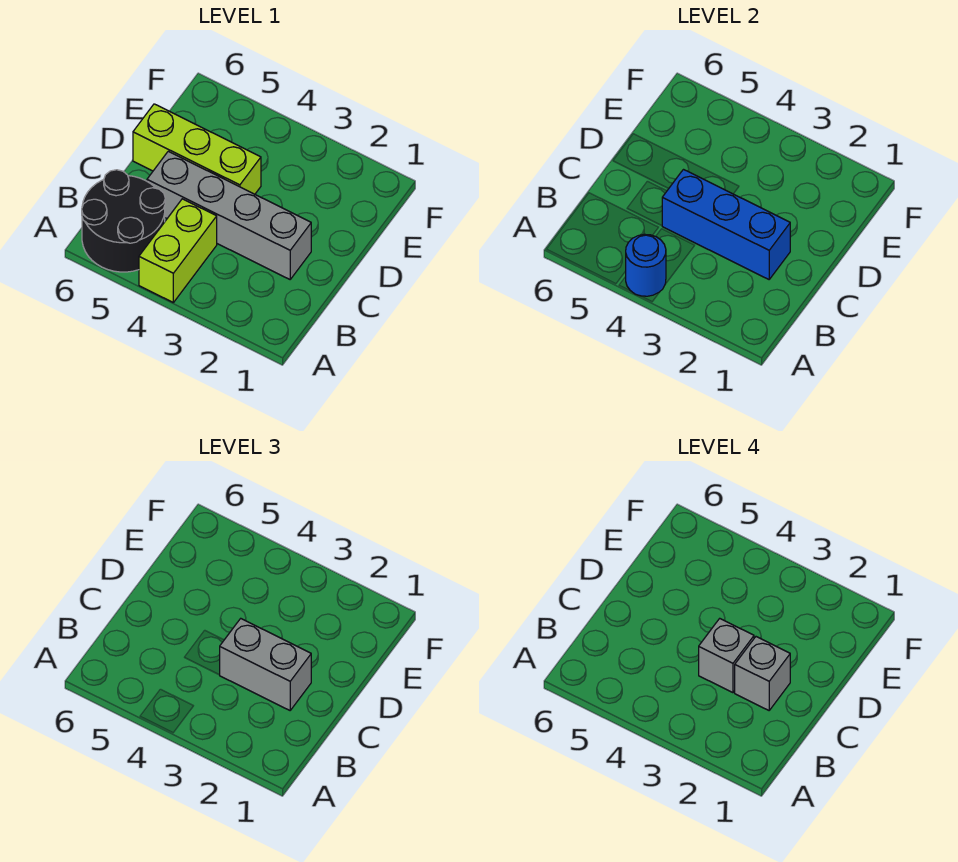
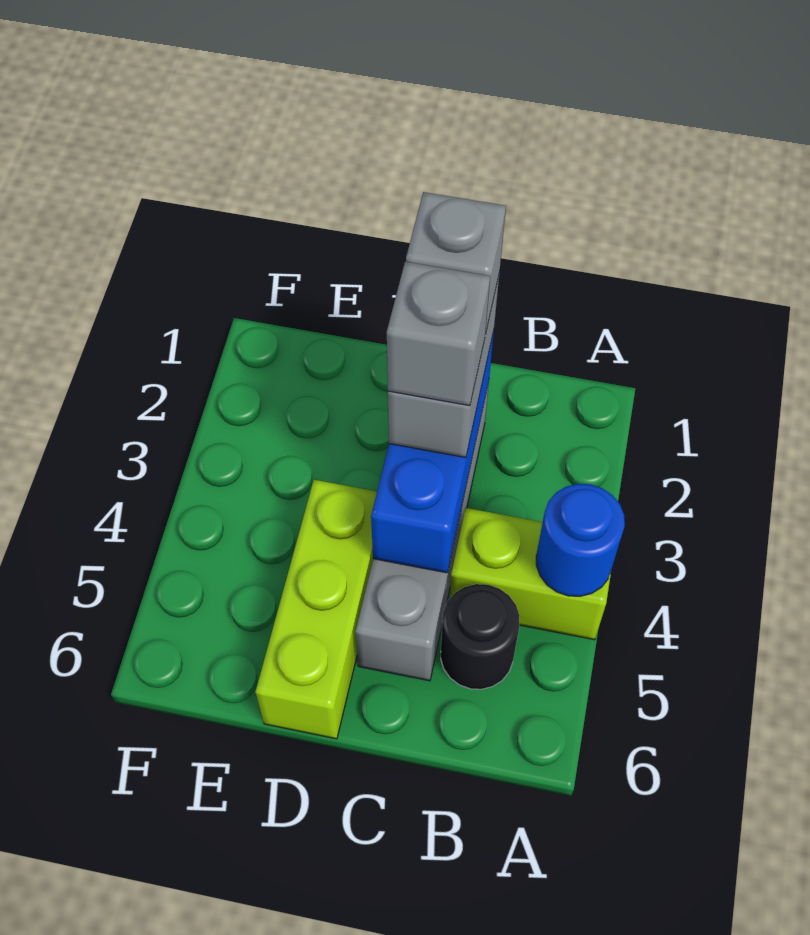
black round brick A5:B6 level 1 -> black round brick B5 level 1

